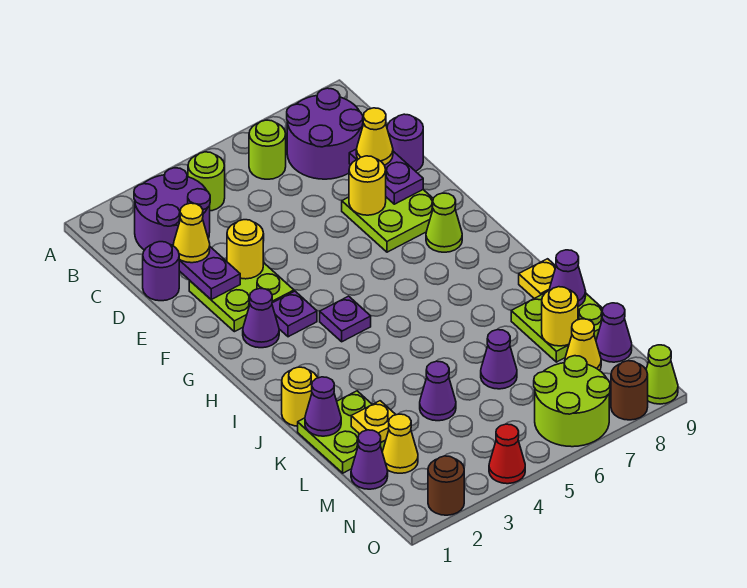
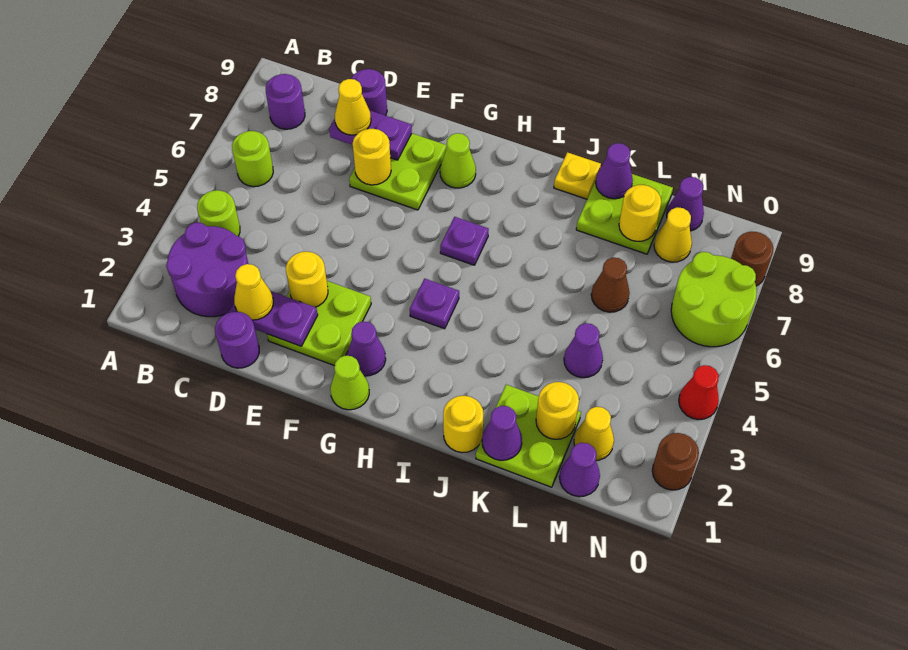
purple round brick B7:C8 level 1 -> purple round brick B8 level 1
purple plate G3 level 1 -> purple plate H6 level 1
yellow plate L2 level 2 -> yellow round brick L2 level 2
purple cone L6 level 1 -> brown cone L6 level 1
lime cone O9 level 1 -> lime cone G1 level 1

